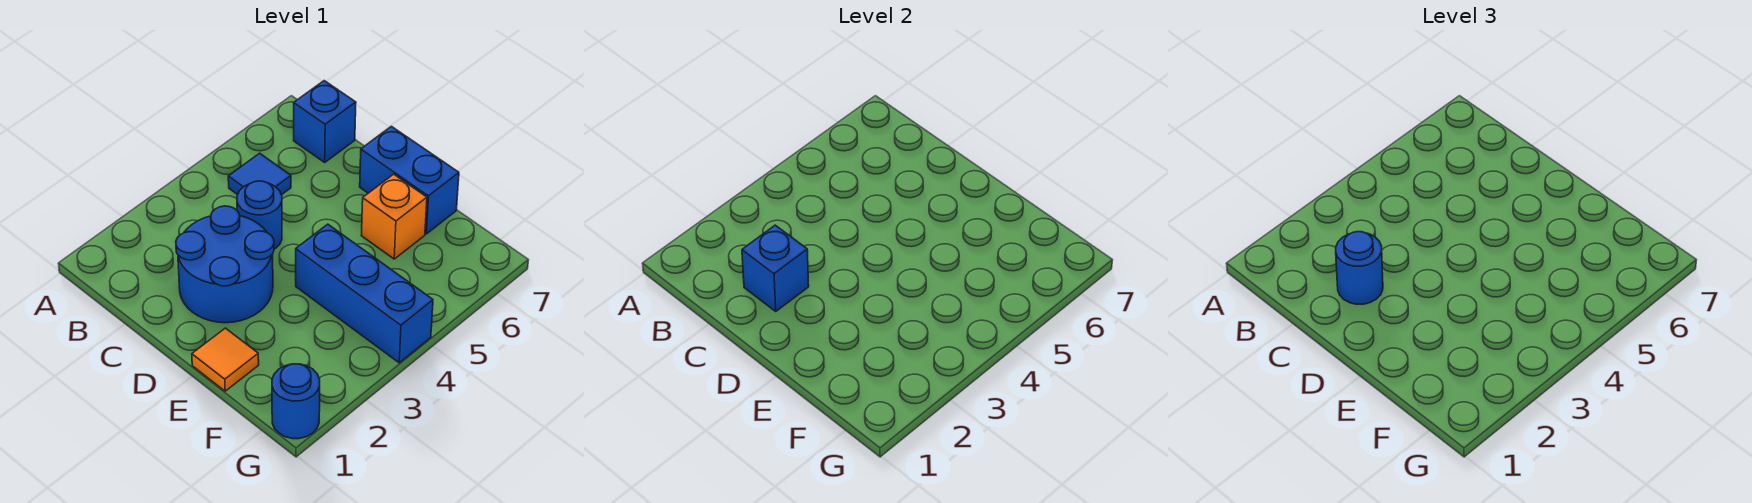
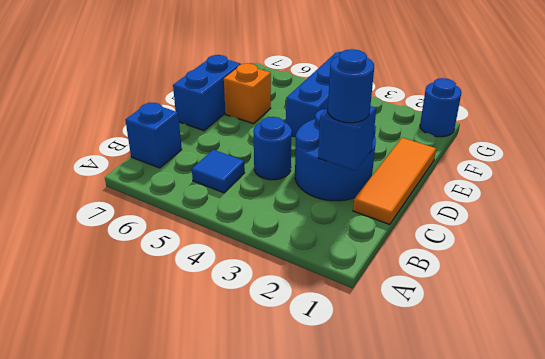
orange tile E1 level 1 -> orange tile C1:E1 level 1

